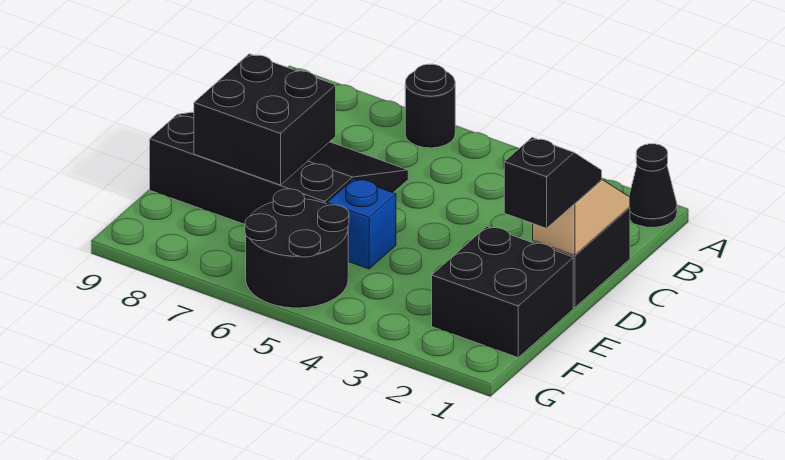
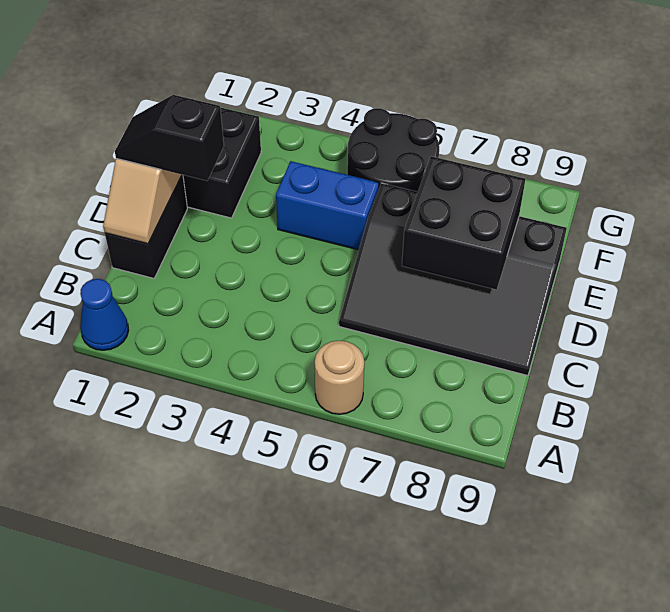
black cone A1 level 1 -> blue cone A1 level 1
black round brick A6 level 1 -> tan round brick A6 level 1
black slope D1:E1 level 3 top E -> black slope D1:D2 level 3 top 2
blue brick E5 level 1 -> blue brick E4:E5 level 1

